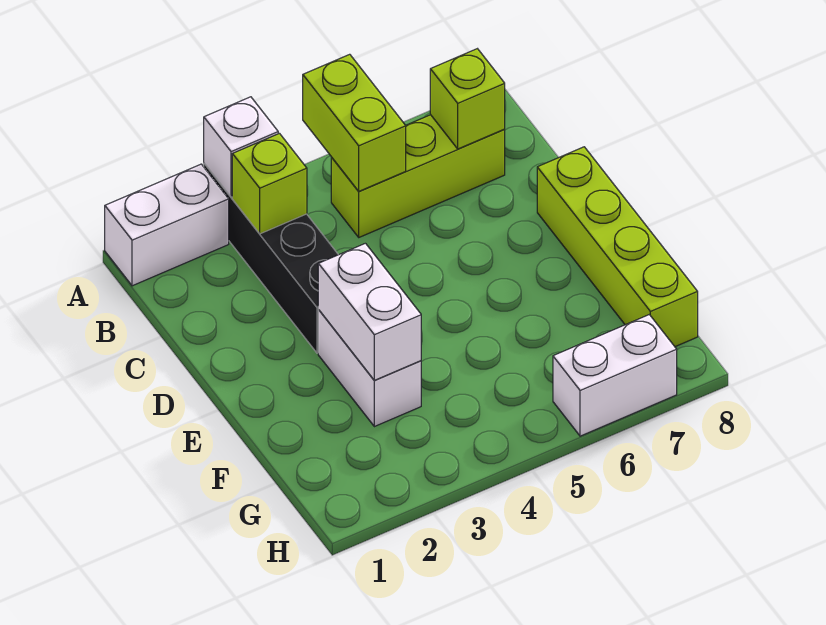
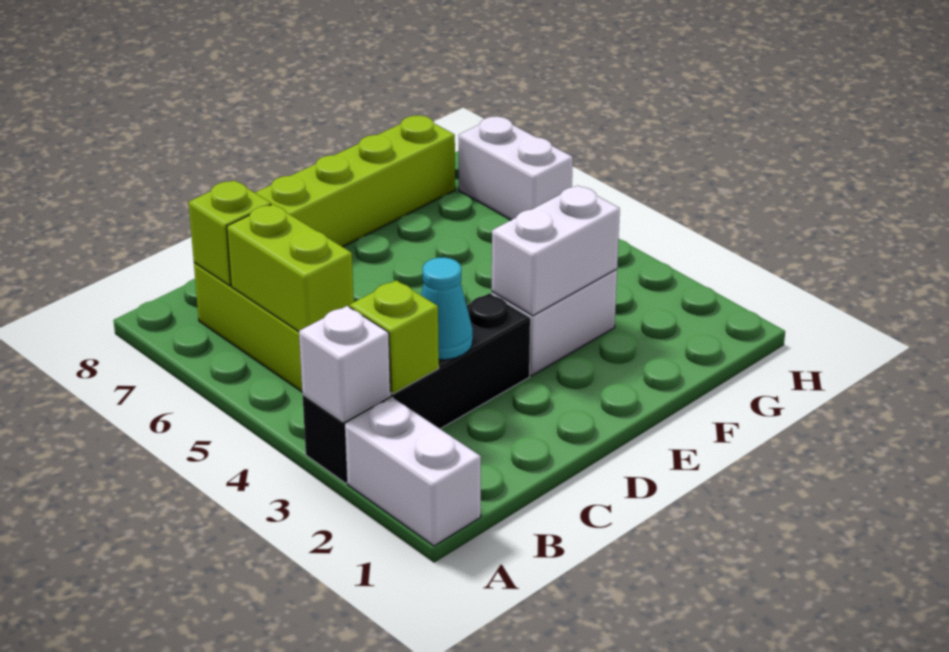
lime brick A5:B5 level 2 -> lime brick B5:B6 level 2
none -> cyan cone C3 level 2

